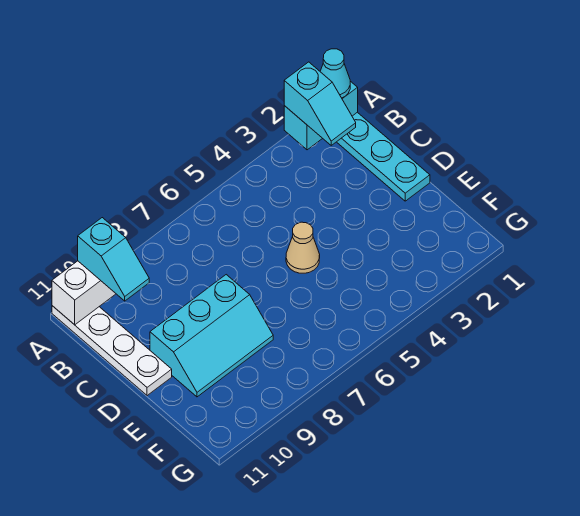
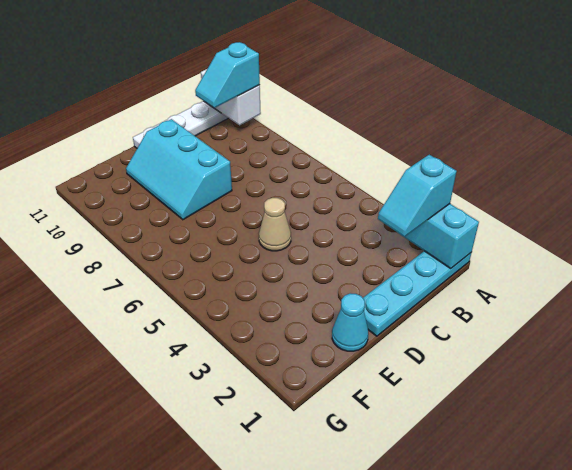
cyan cone A1 level 3 -> cyan cone E1 level 1

